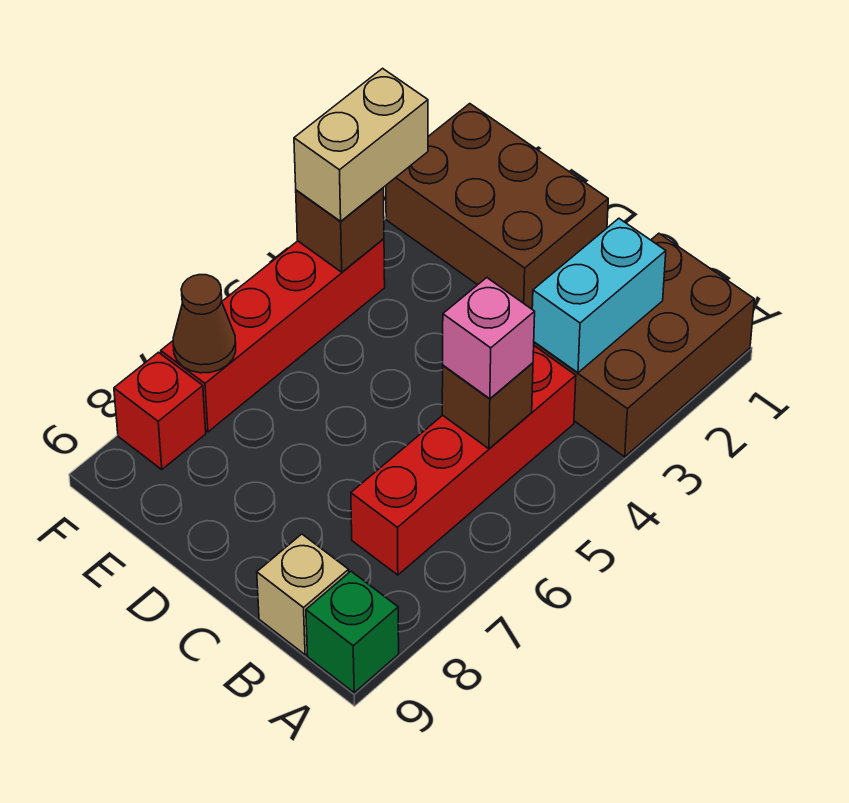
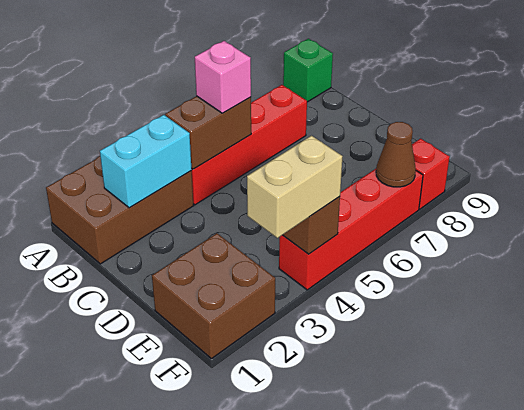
brown brick B5 level 2 -> brown brick B4:B5 level 2
tan brick B9 level 1 -> none
brown brick D1:F2 level 1 -> brown brick E1:F2 level 1

